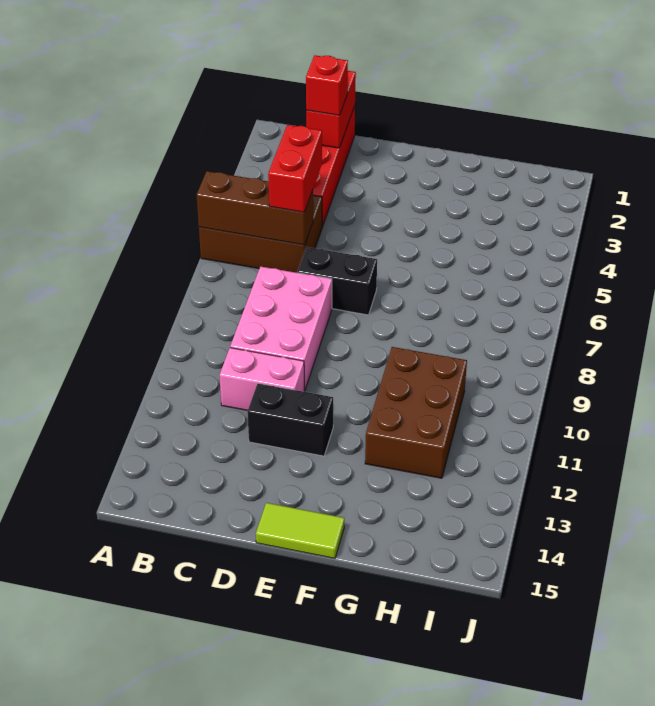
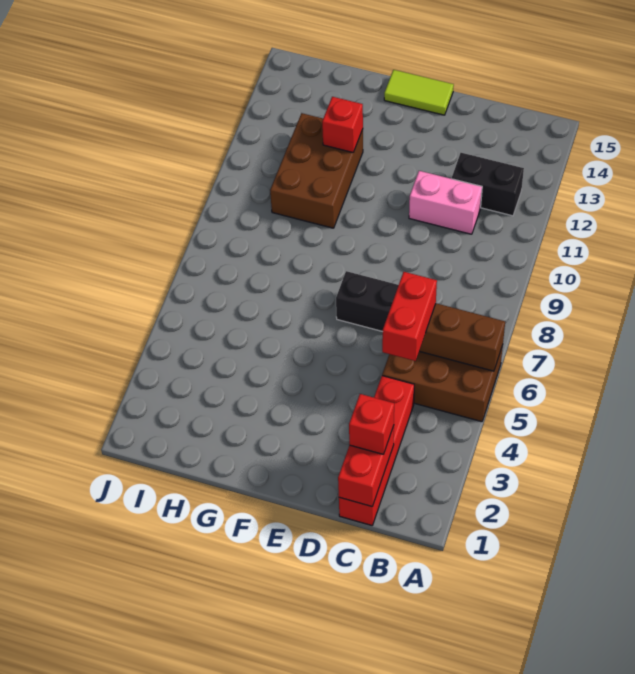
pink brick C8:D10 level 1 -> none
black brick D12:E12 level 1 -> black brick B12:C12 level 1
none -> red brick G12 level 2

